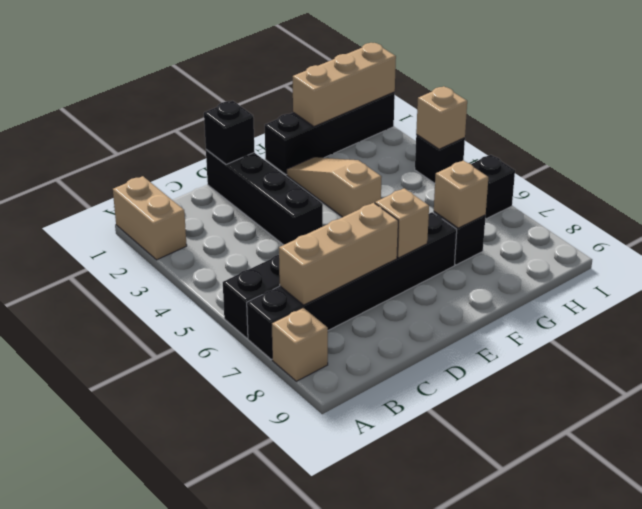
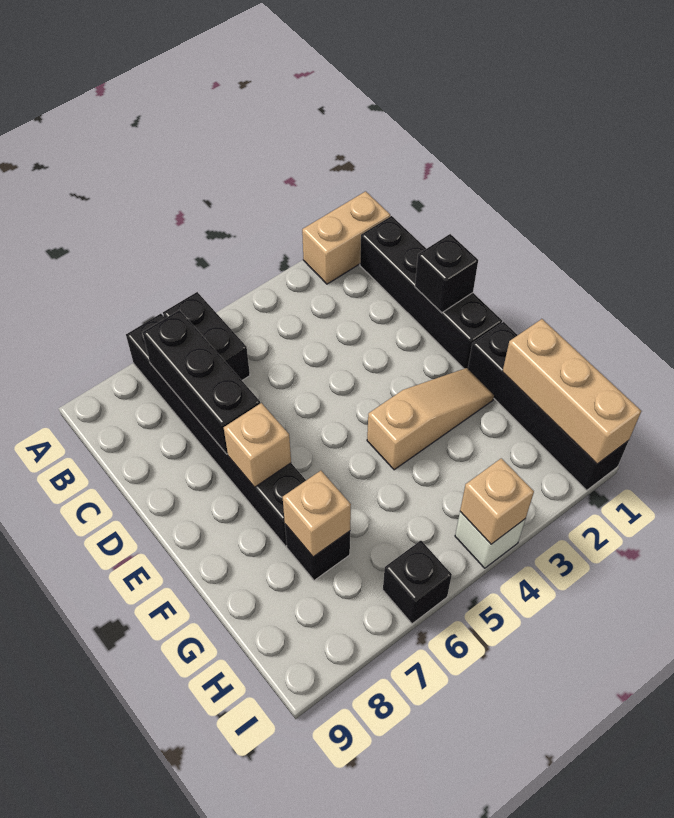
tan brick A8 level 1 -> none
tan brick B7:D7 level 2 -> black brick B7:D7 level 2
black brick D1:D4 level 1 -> black brick B1:E1 level 1
black brick I4 level 1 -> white brick I4 level 1

